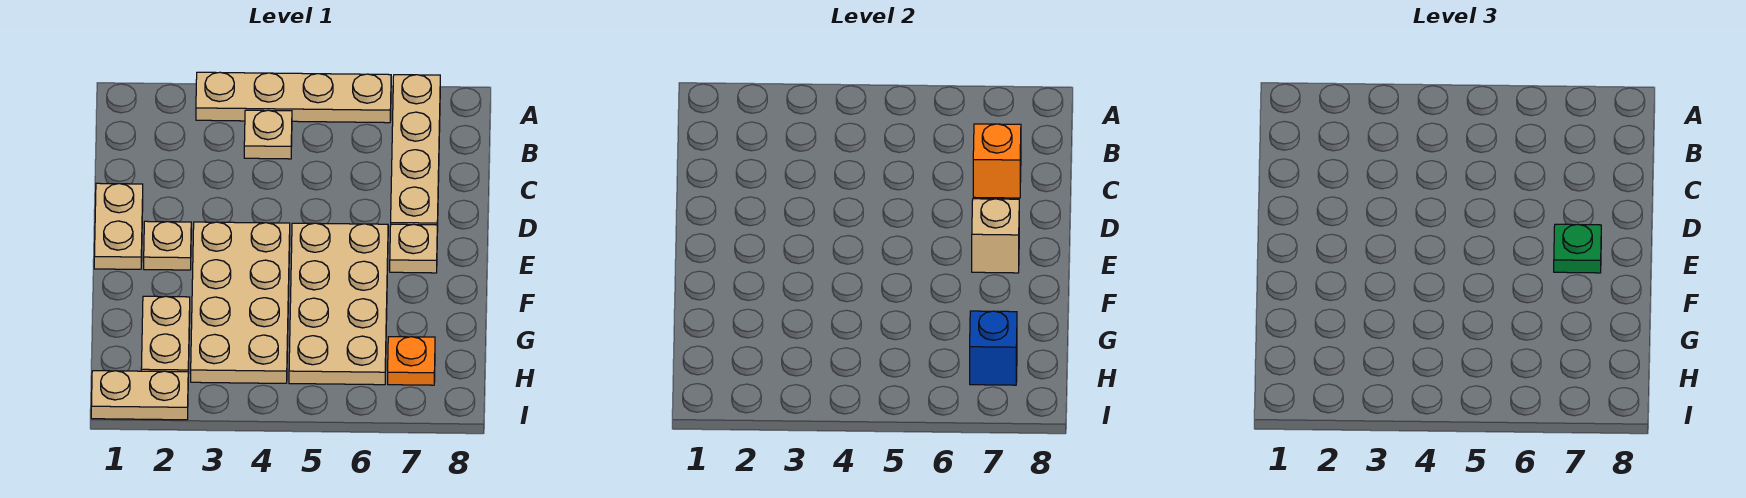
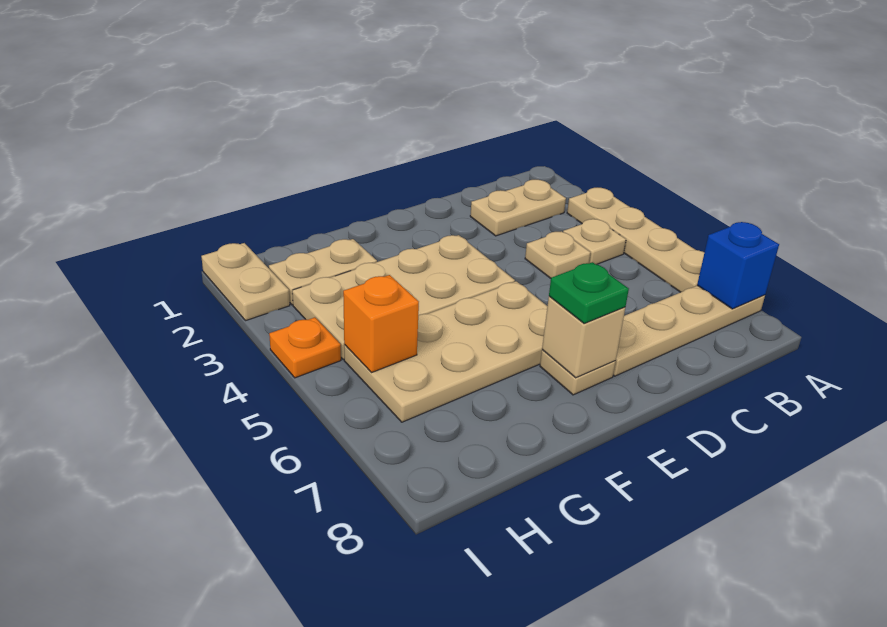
orange brick C7 level 2 -> orange brick H5 level 2
tan plate D1:E1 level 1 -> tan plate B2:C2 level 1
tan plate E2 level 1 -> tan plate C4 level 1
orange plate H7 level 1 -> orange plate I4 level 1
blue brick H7 level 2 -> blue brick A7 level 2

